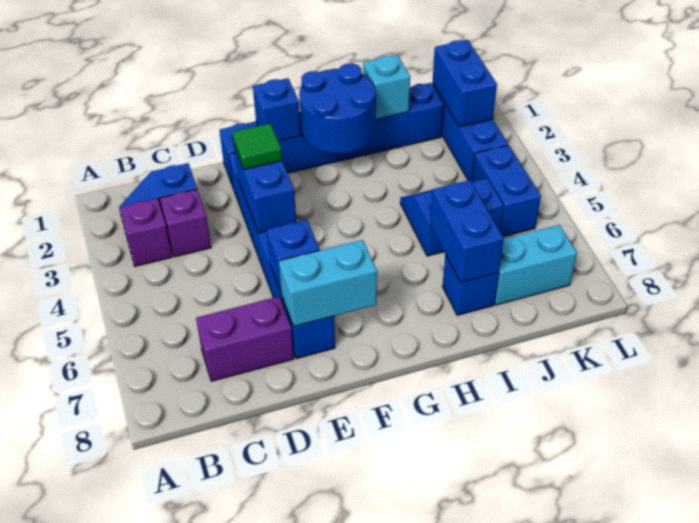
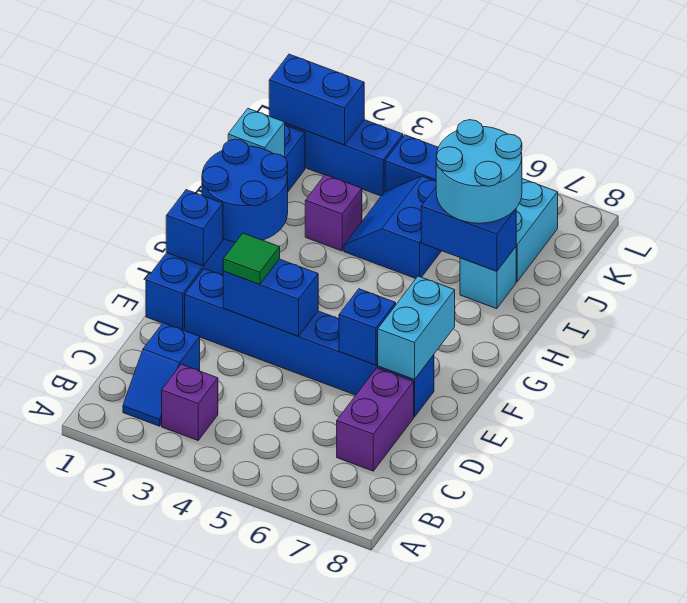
purple brick C3 level 1 -> purple brick I3 level 1
none -> cyan round brick I6:J7 level 3
blue brick I7 level 1 -> cyan brick I7 level 1

